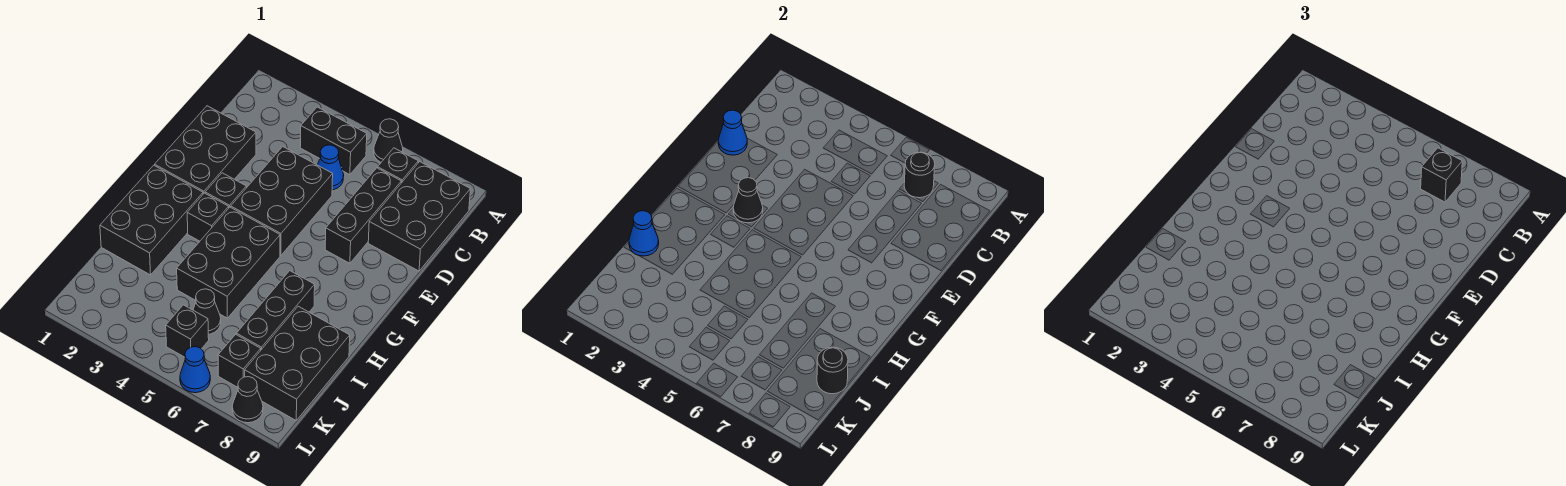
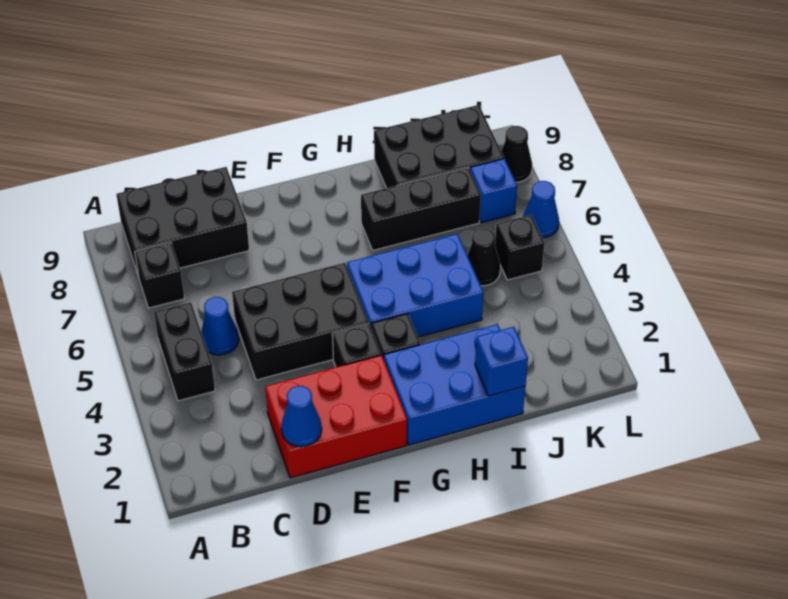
black cone A6 level 1 -> none
black round brick B7 level 2 -> none
black brick B7 level 3 -> none
black brick C7:E7 level 1 -> none
black brick D1:F2 level 1 -> red brick D1:F2 level 1
black cone F3 level 2 -> none
black brick G1:I2 level 1 -> blue brick G1:I2 level 1
black brick G4:I5 level 1 -> blue brick G4:I5 level 1
blue cone I1 level 2 -> blue brick I1 level 2
black round brick J9 level 2 -> none
black brick K7 level 1 -> blue brick K7 level 1

